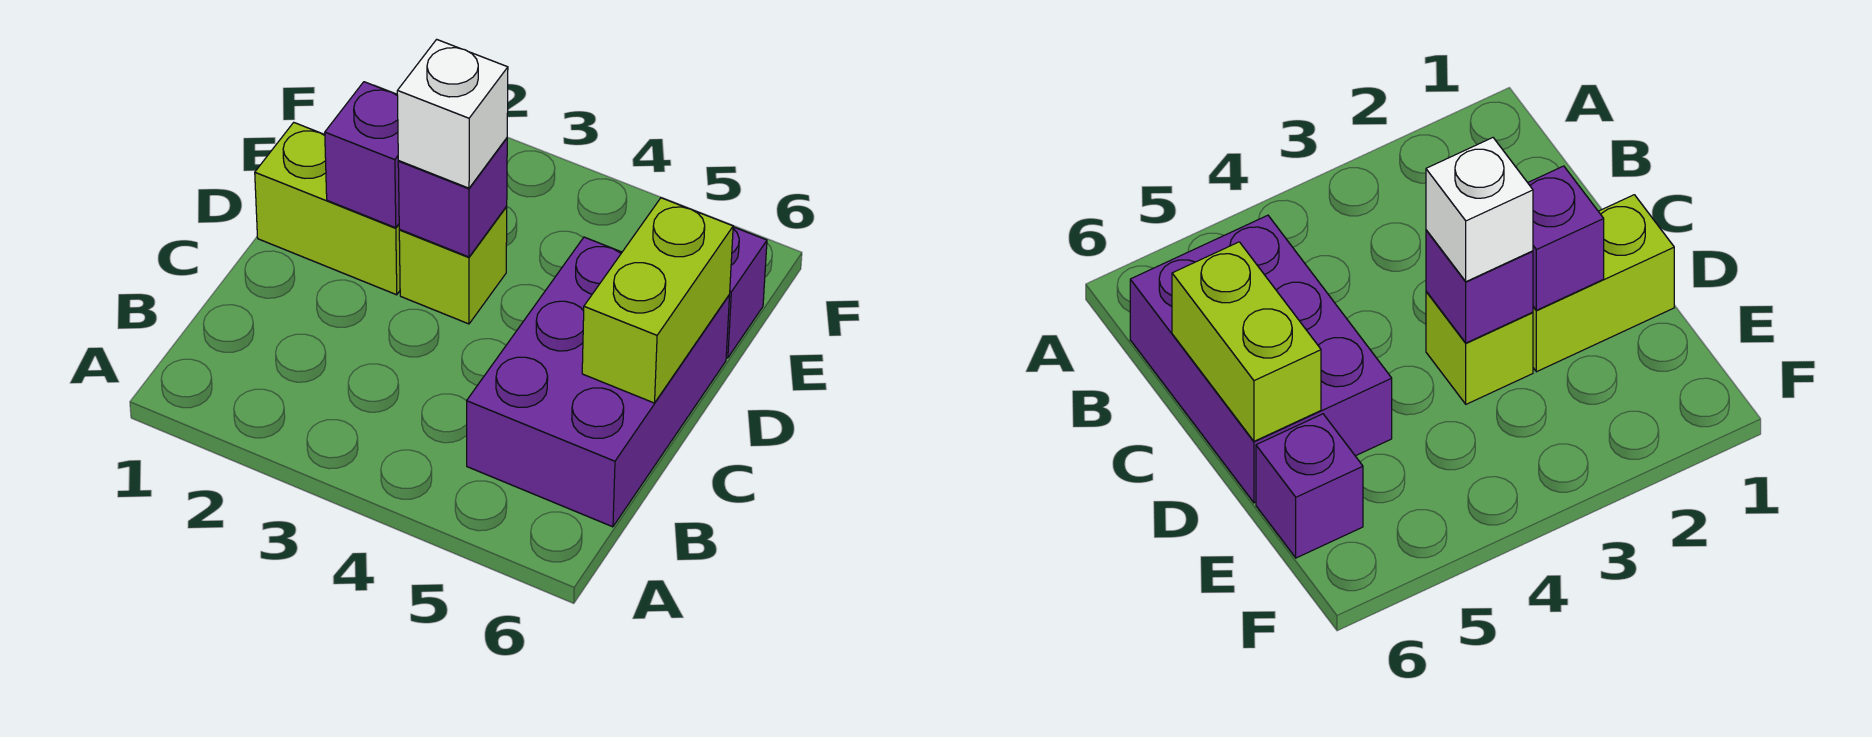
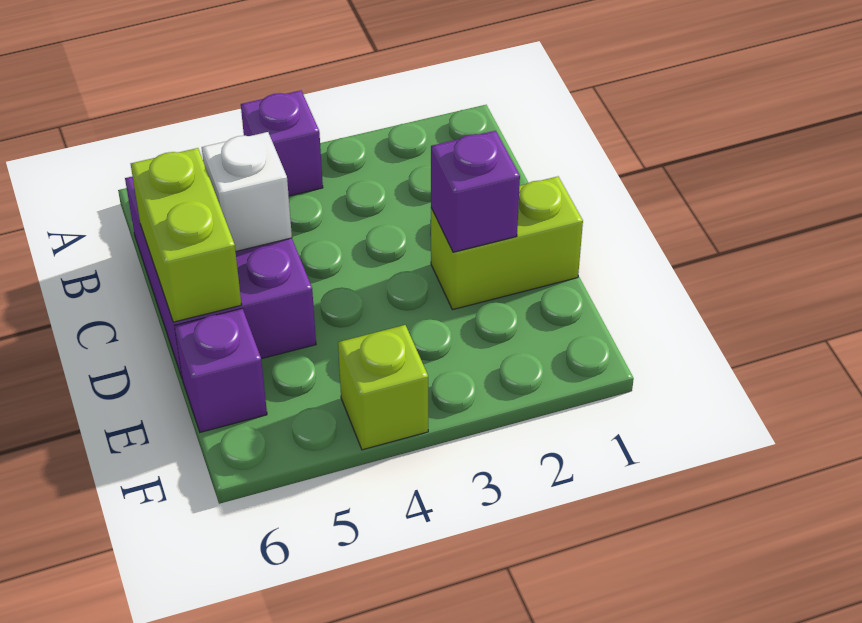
lime brick D3 level 1 -> lime brick F4 level 1
purple brick D3 level 2 -> purple brick A4 level 1
white brick D3 level 3 -> white brick C5 level 2

